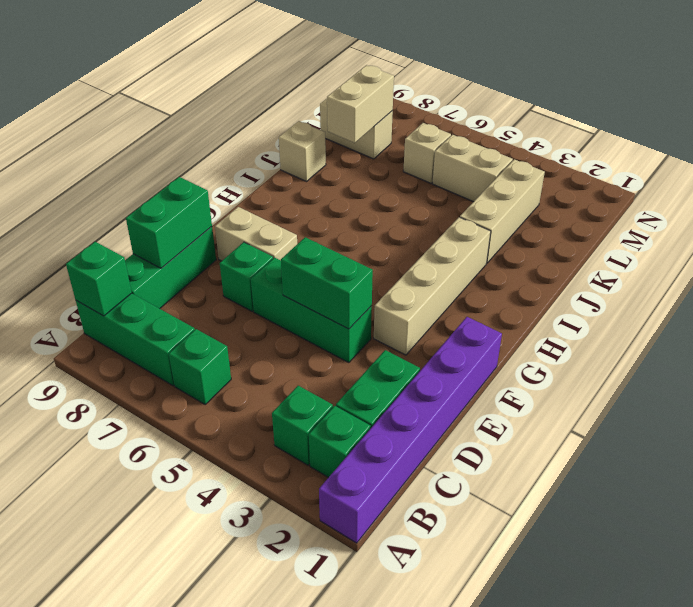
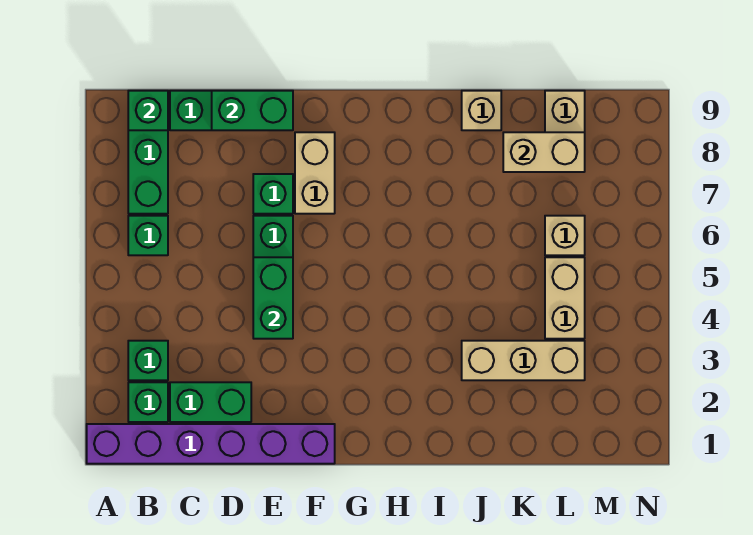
tan brick F3:I3 level 1 -> none

